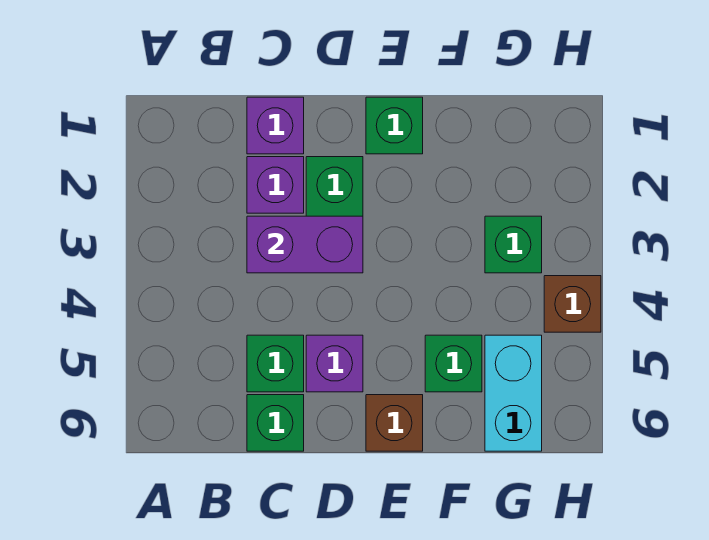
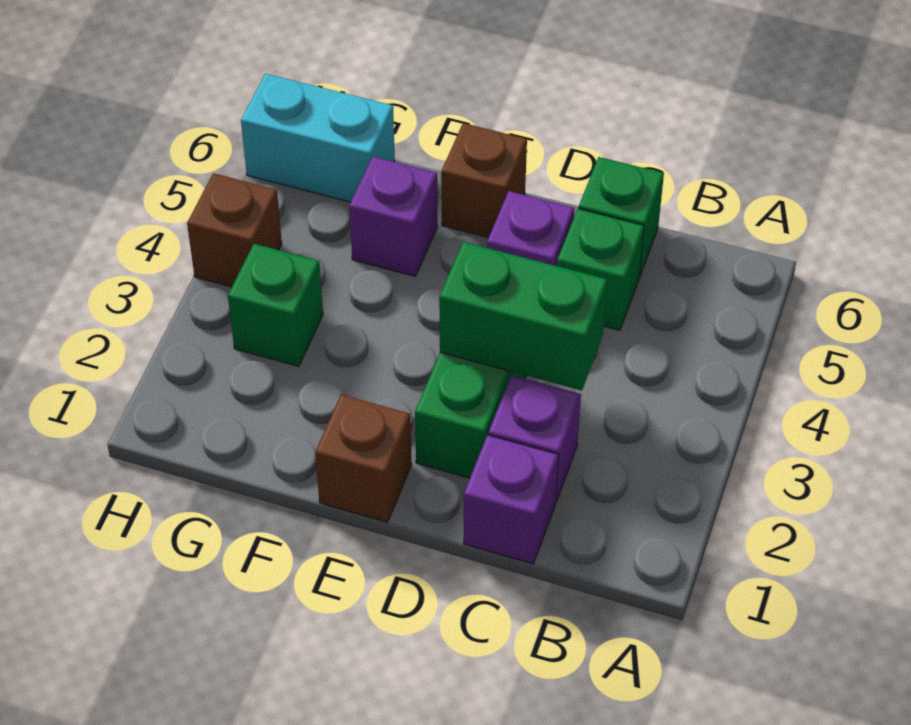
purple brick C3:D3 level 2 -> green brick C3:D3 level 2
green brick E1 level 1 -> brown brick E1 level 1
green brick F5 level 1 -> purple brick F5 level 1
cyan brick G5:G6 level 1 -> cyan brick G6:H6 level 1

